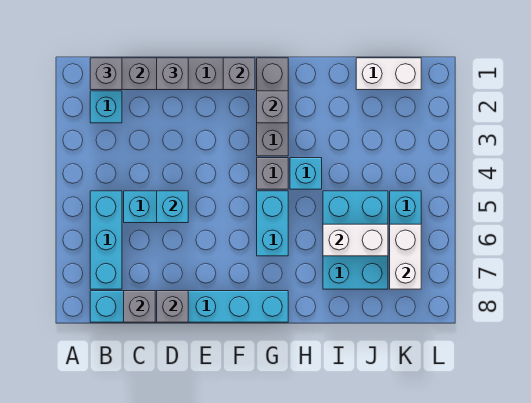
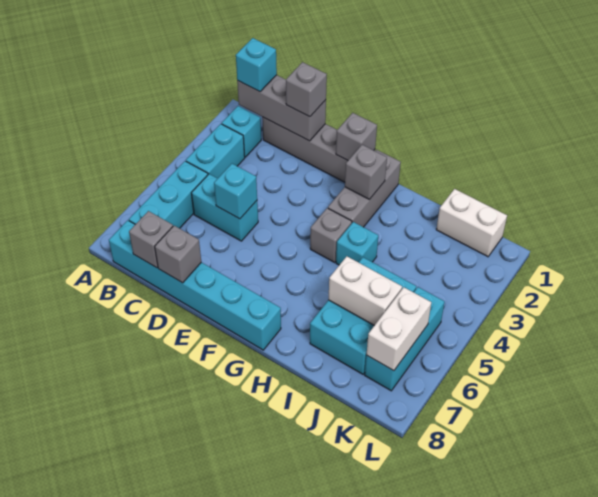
grey brick B1 level 3 -> cyan brick B1 level 3
cyan brick G5:G6 level 1 -> cyan brick B3:B4 level 1

